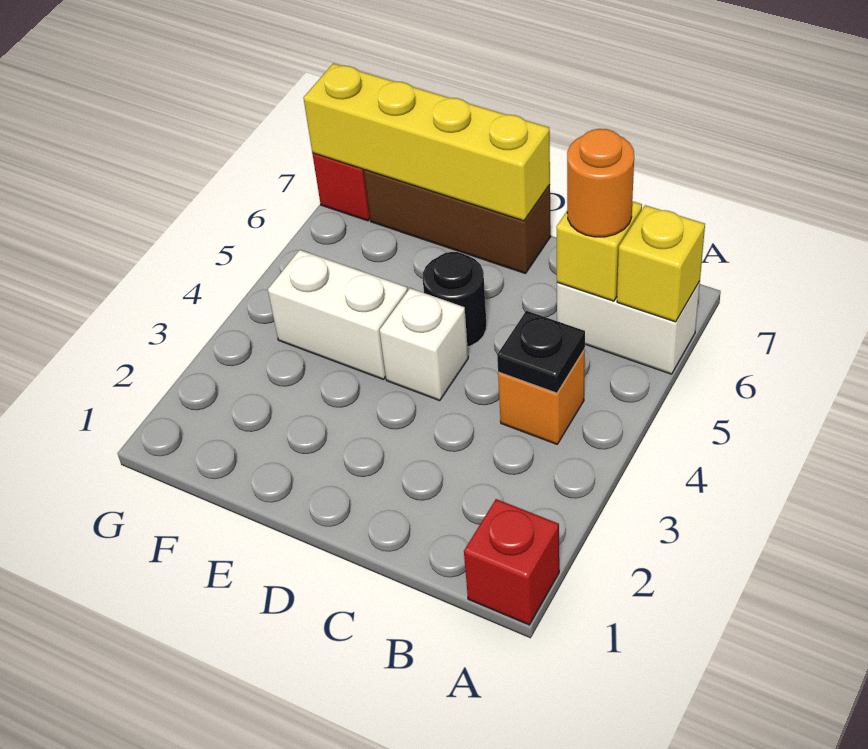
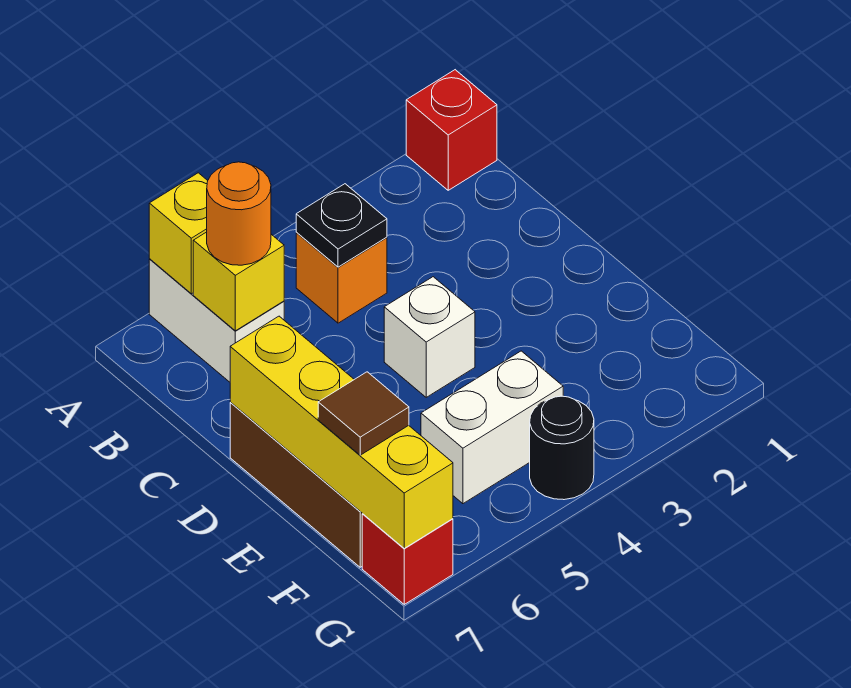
black round brick D5 level 1 -> black round brick G4 level 1
white brick E4:F4 level 1 -> white brick F4:F5 level 1
none -> brown tile F7 level 3

